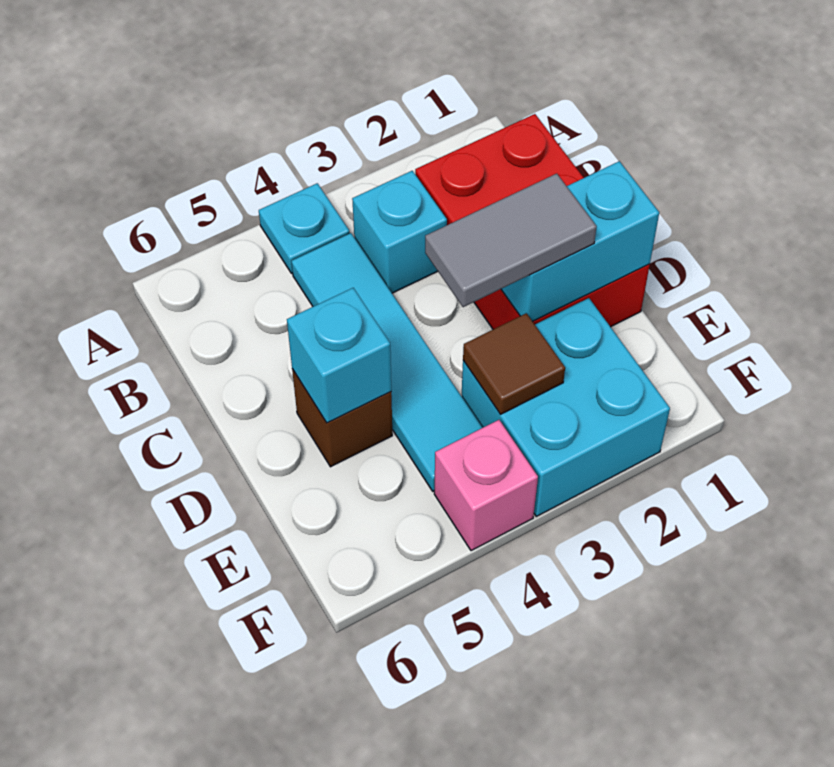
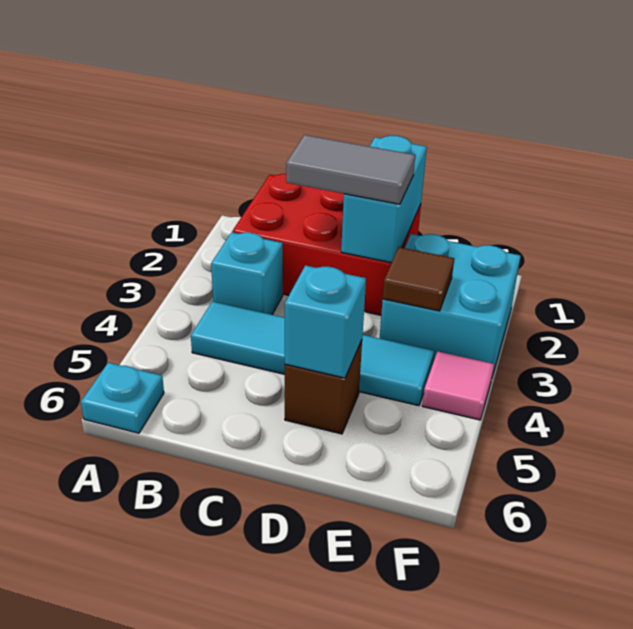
cyan plate A4 level 1 -> cyan plate A6 level 1
grey tile D2:D3 level 3 -> grey tile C2:D2 level 3
pink brick F4 level 1 -> pink tile F4 level 1

